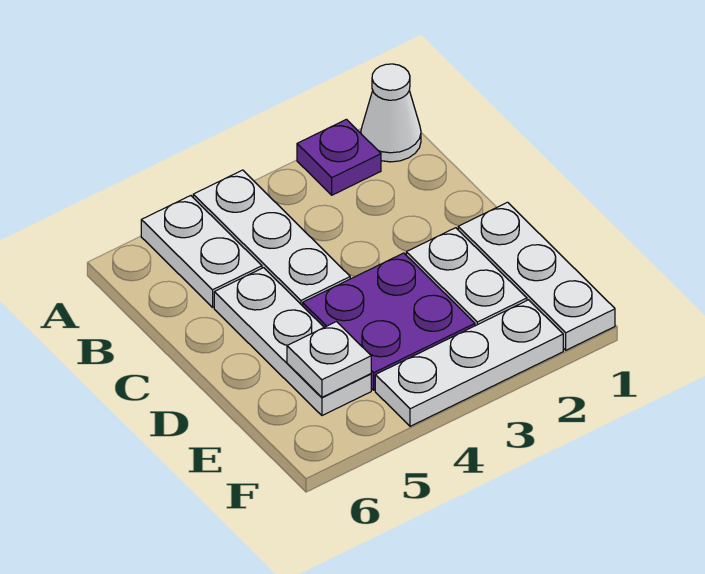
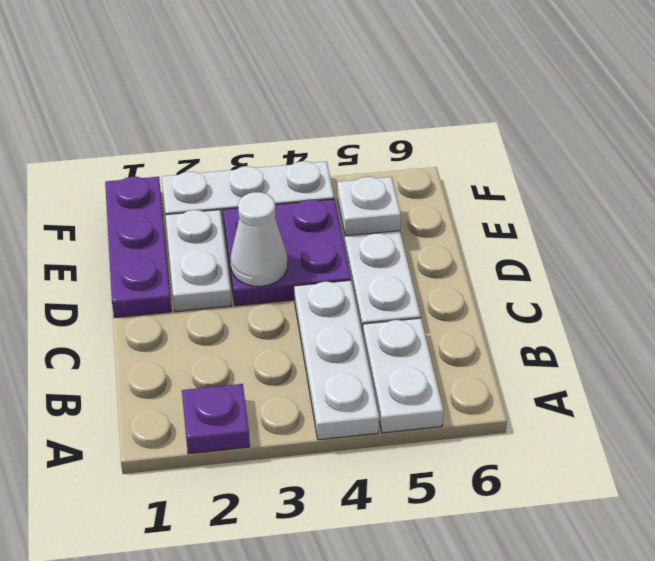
white cone A1 level 1 -> white cone D3 level 2
white plate D1:F1 level 1 -> purple plate D1:F1 level 1

